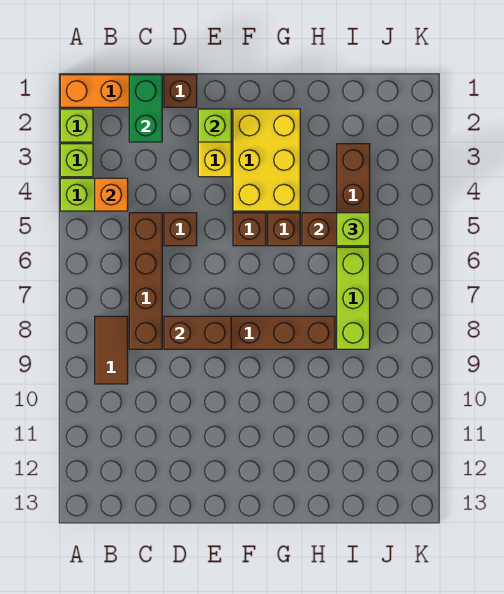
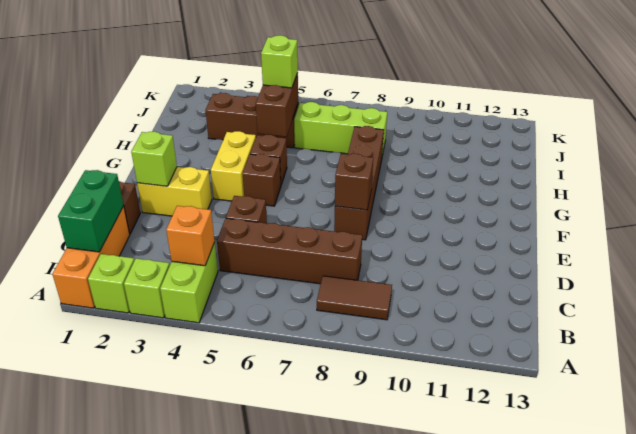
green brick C1:C2 level 2 -> green brick B1:C1 level 2
brown brick D8:E8 level 2 -> brown brick E8 level 2
yellow brick F2:G4 level 1 -> yellow brick F4:G4 level 1

